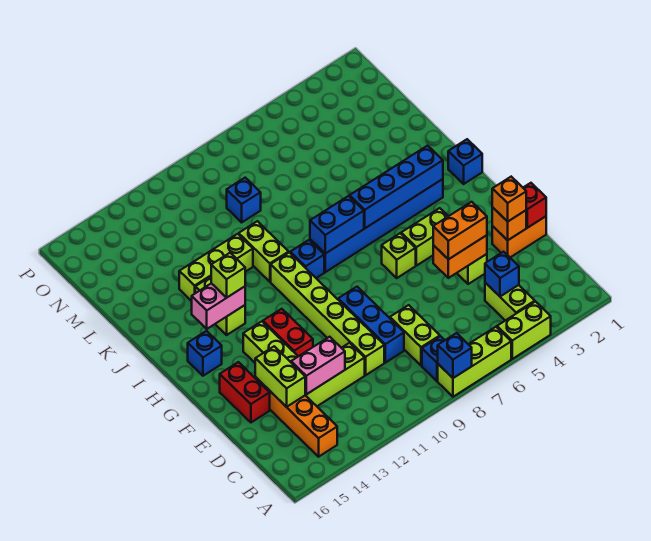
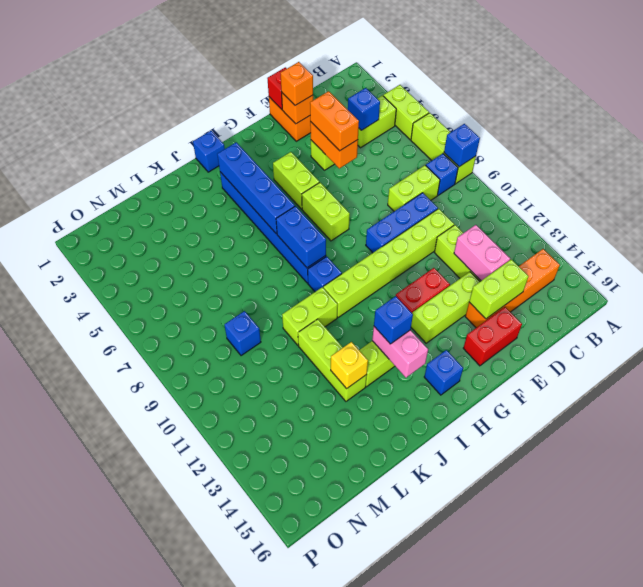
lime brick G6 level 1 -> lime brick G6:G7 level 1
lime brick I13 level 3 -> blue brick I13 level 3
none -> yellow brick K13 level 2

